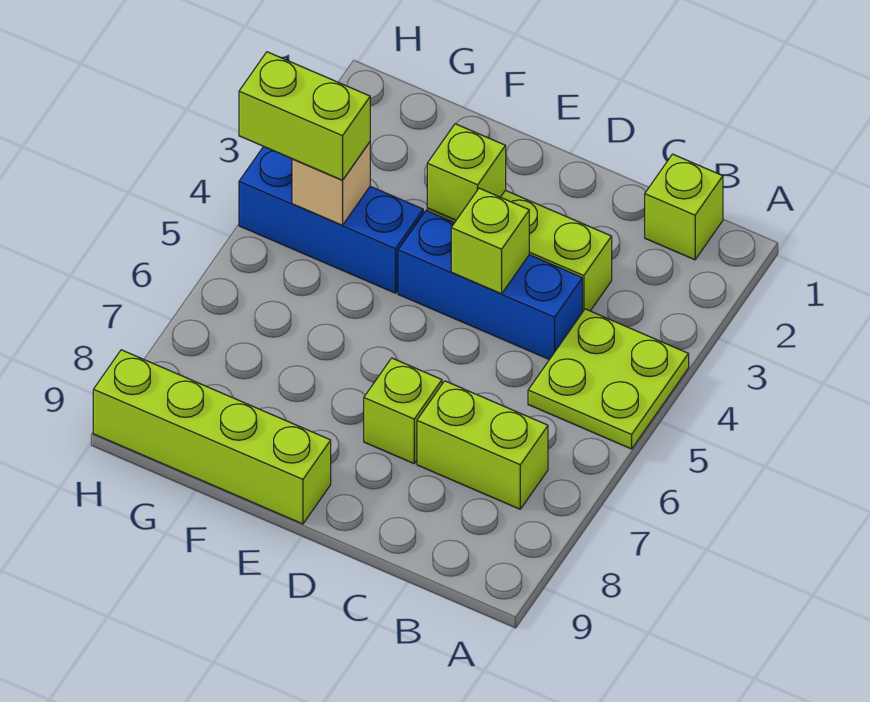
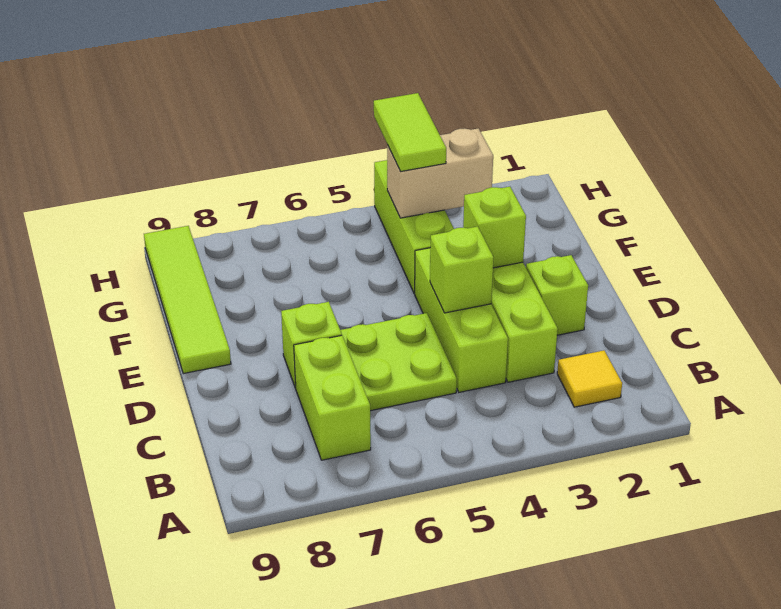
lime plate A4:B5 level 1 -> lime plate C5:D6 level 1
lime brick B1 level 1 -> lime brick D2 level 1
none -> yellow tile B2 level 1
blue brick C4:E4 level 1 -> lime brick C4:E4 level 1
lime brick E9:H9 level 1 -> lime tile E9:H9 level 1
blue brick F4:H4 level 1 -> lime brick F4:H4 level 1
tan brick G4 level 2 -> tan brick G3:G4 level 2
lime brick G4:H4 level 3 -> lime tile G4:H4 level 3

